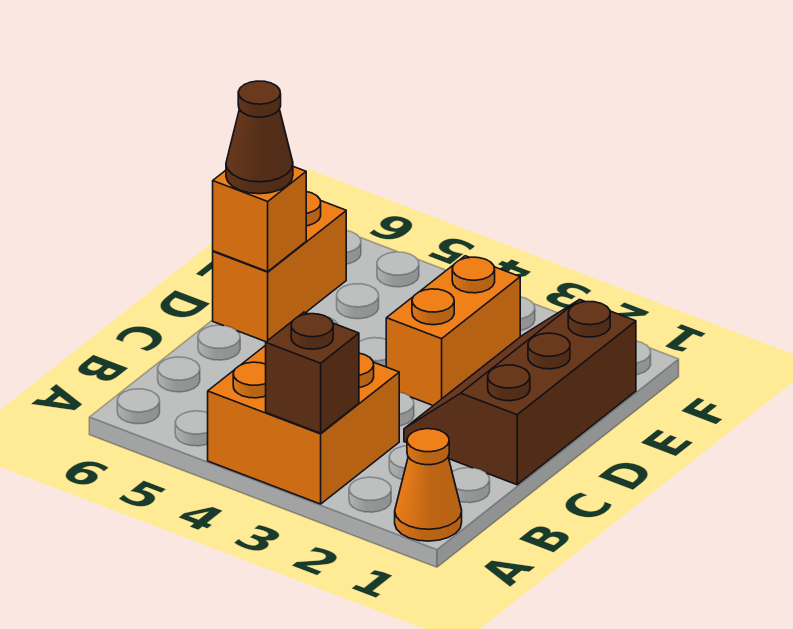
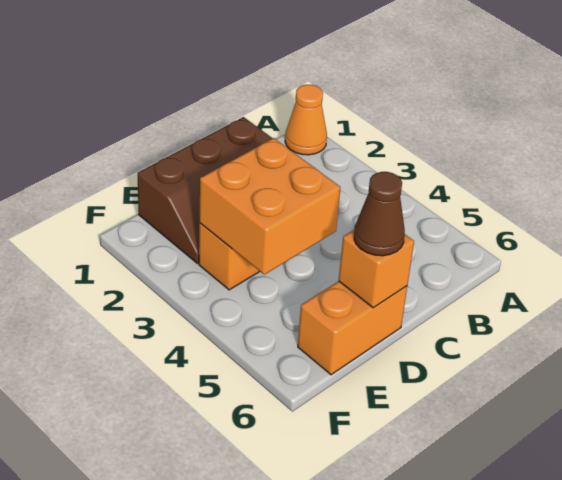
orange brick A3:B4 level 1 -> orange brick D3:E4 level 2
brown brick A3 level 2 -> none

